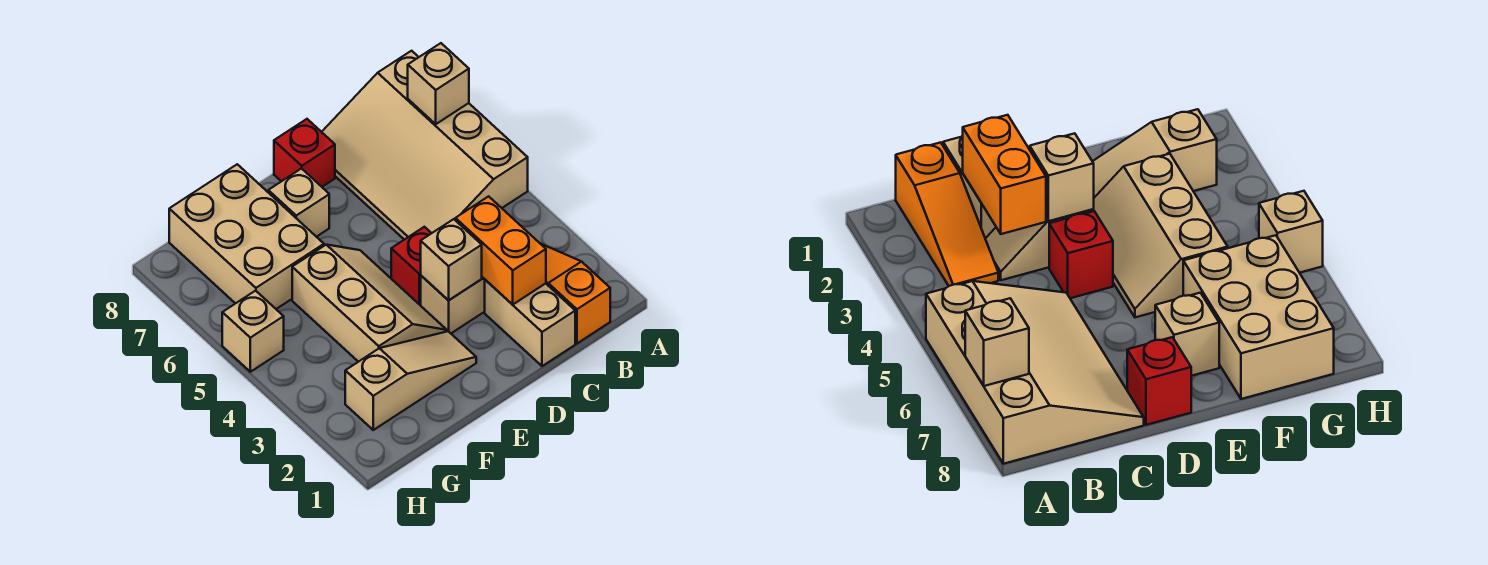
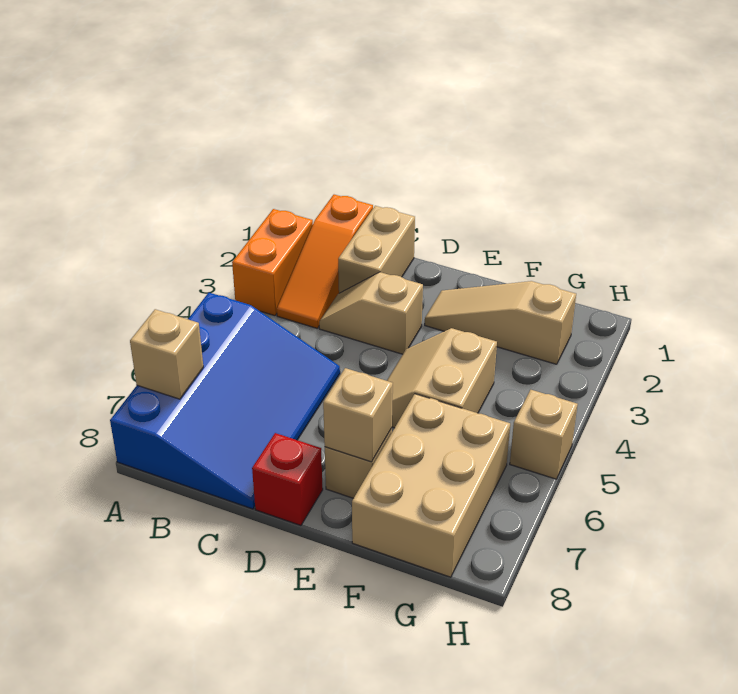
tan slope A5:C8 level 1 top A -> blue slope A5:C8 level 1 top A
orange brick C2:C3 level 2 -> orange brick A2:A3 level 1
tan brick D3 level 2 -> tan brick E7 level 2
red brick D4 level 1 -> none
tan slope E3:F5 level 1 top F -> tan slope E4:F5 level 1 top F

